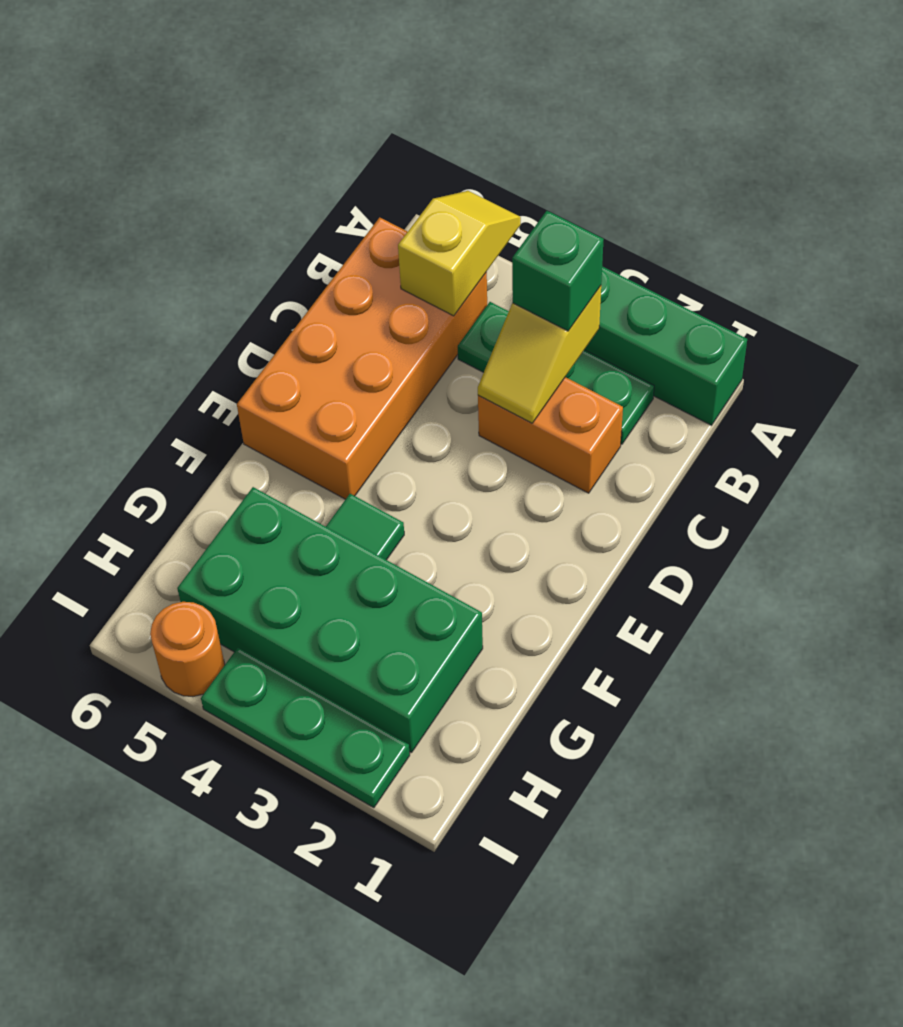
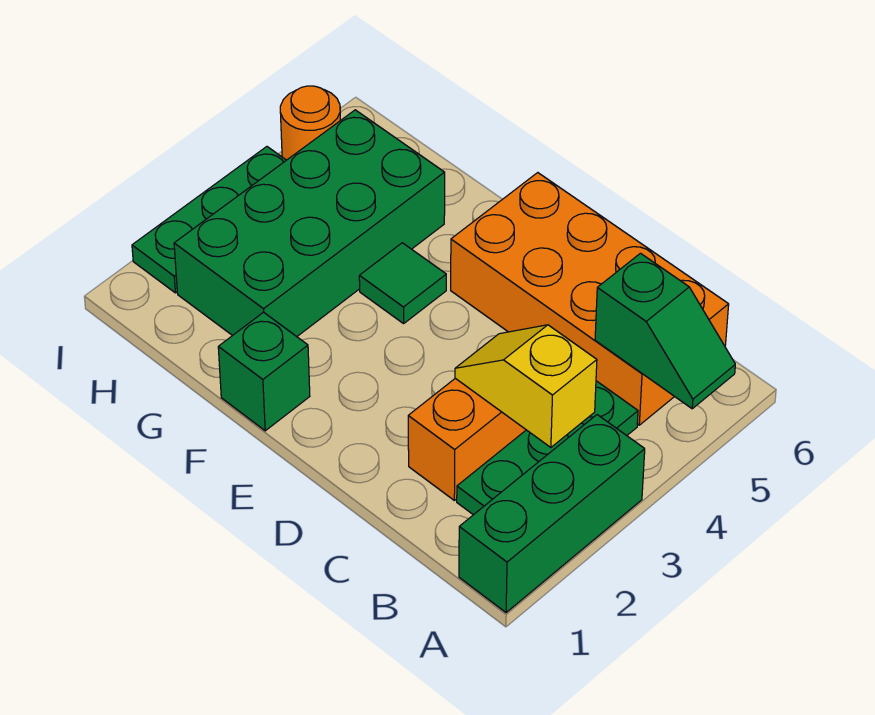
yellow slope A5:B5 level 2 top B -> green slope A5:B5 level 2 top B
green brick B3 level 3 -> green brick F1 level 1

